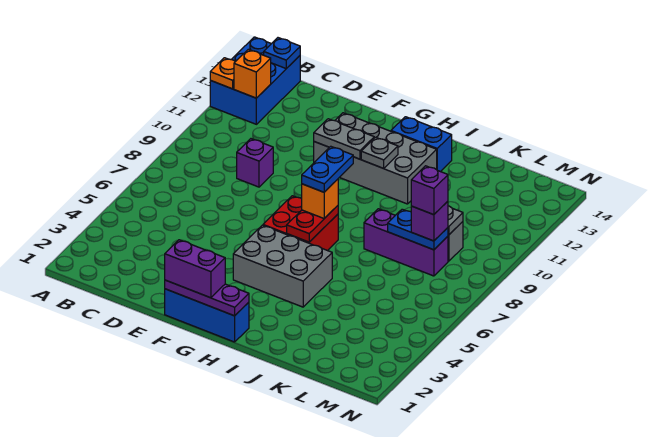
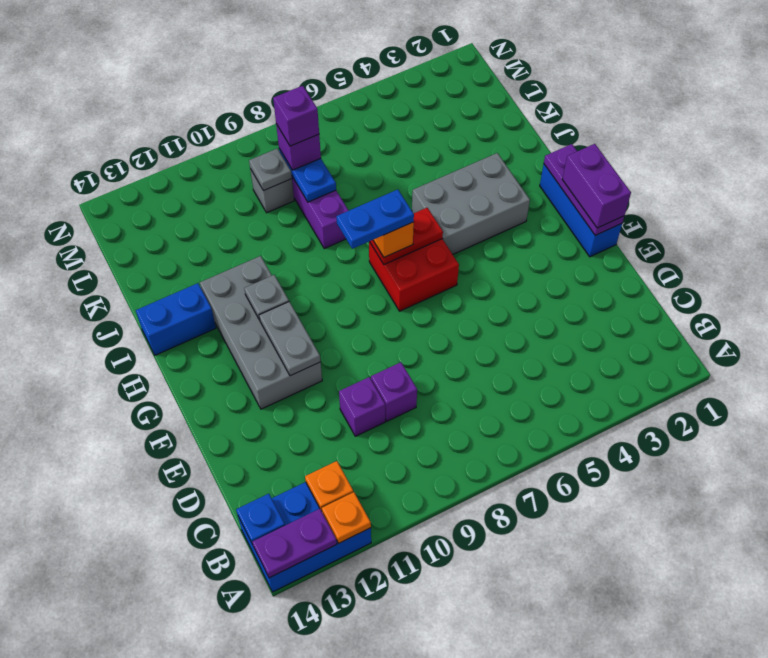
none -> purple plate A13:A14 level 2
orange brick B12 level 2 -> orange plate B12 level 2
none -> purple brick D10 level 1
grey brick G4:I5 level 1 -> grey brick H3:I5 level 1
blue brick H13:I13 level 1 -> blue brick I13:I14 level 1

